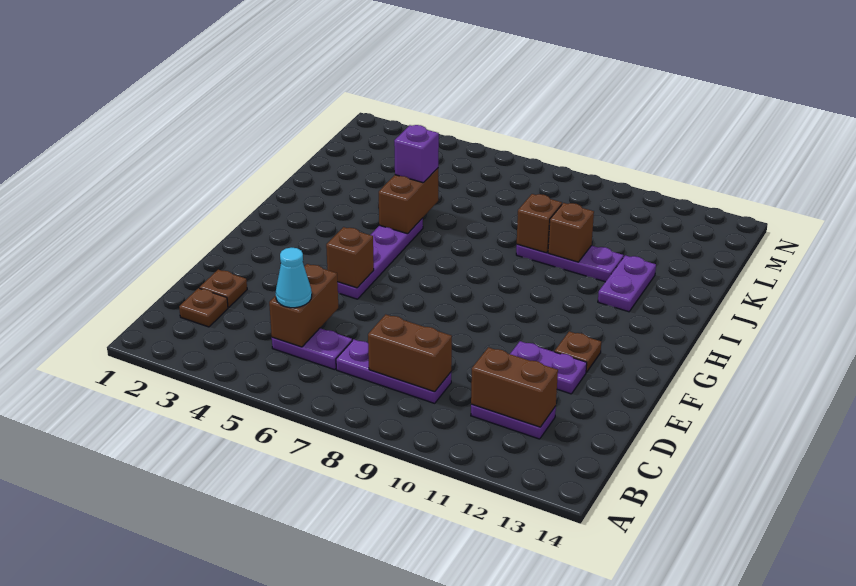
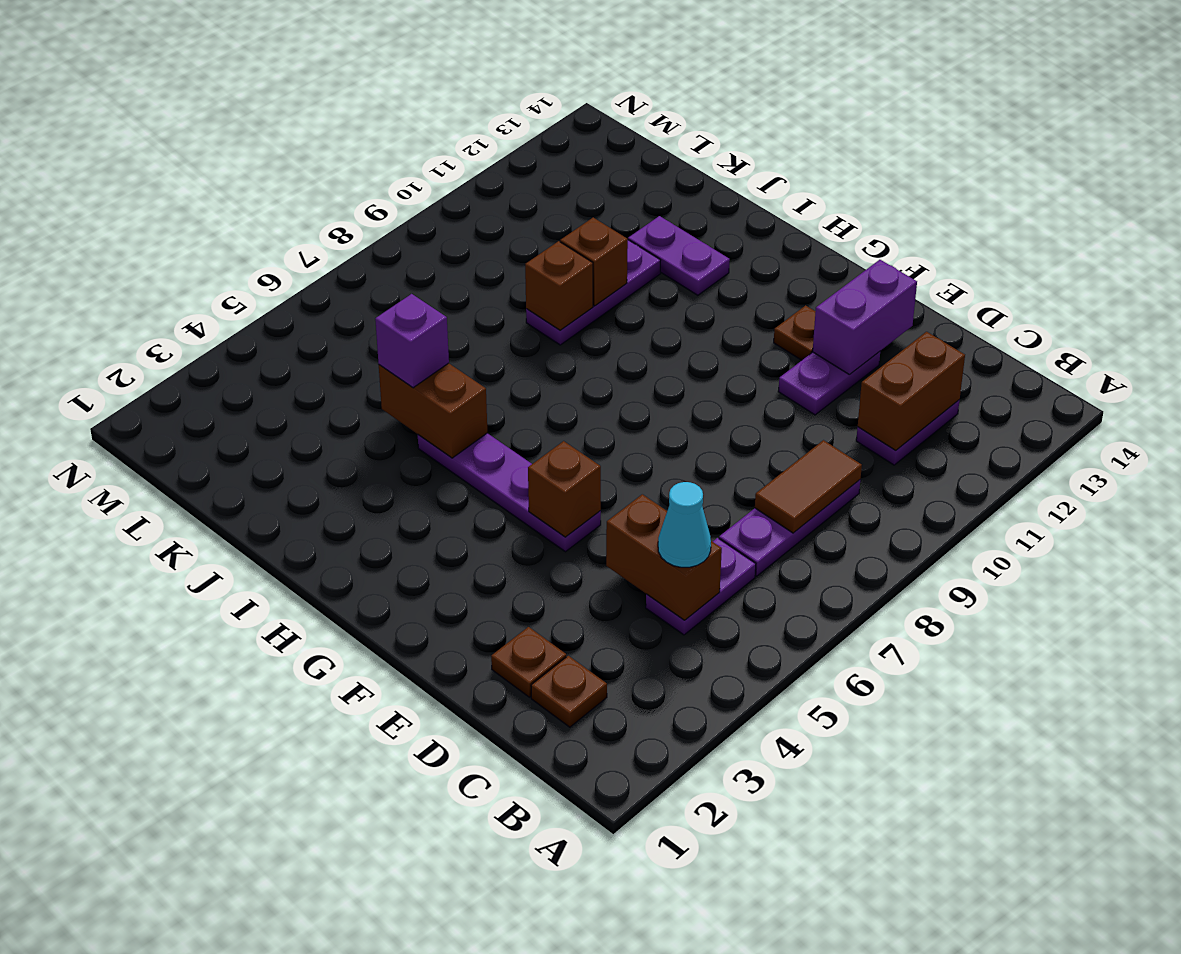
brown brick C8:C9 level 2 -> brown tile C8:C9 level 2
none -> purple brick E12:E13 level 2

